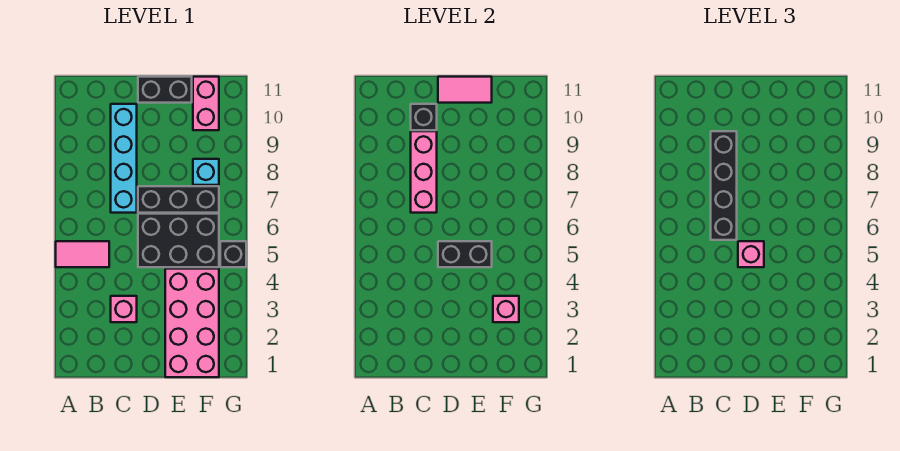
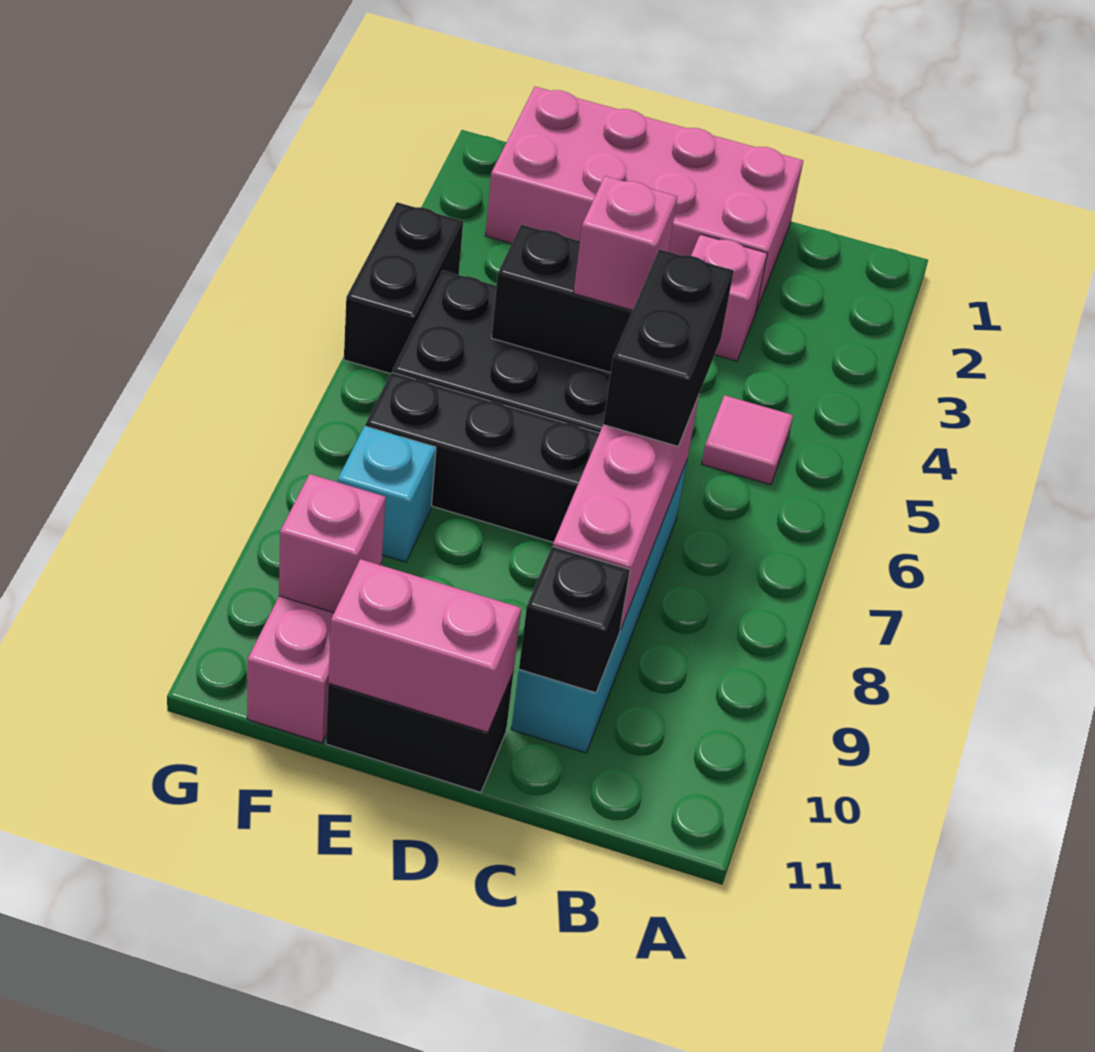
pink tile A5:B5 level 1 -> pink tile B5 level 1
black brick C6:C9 level 3 -> black brick C6:C7 level 3
pink tile D11:E11 level 2 -> pink brick D11:E11 level 2
pink brick E1:F4 level 1 -> pink brick C1:F2 level 1
pink brick F3 level 2 -> pink brick F10 level 2
black brick G5 level 1 -> black brick G4:G5 level 1

